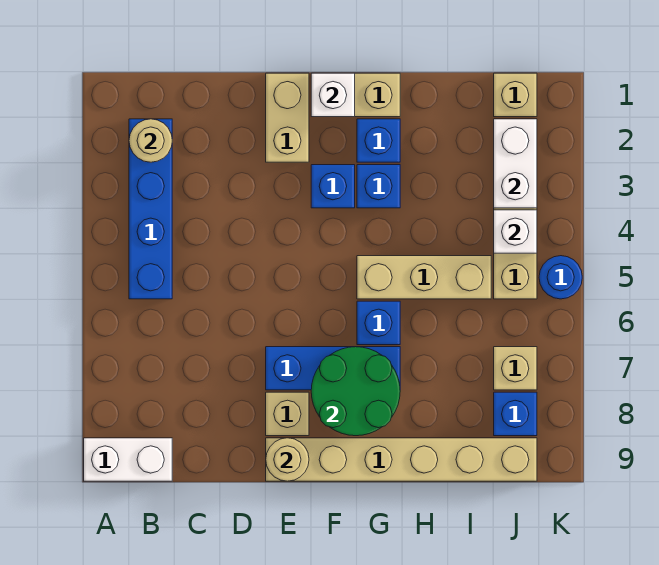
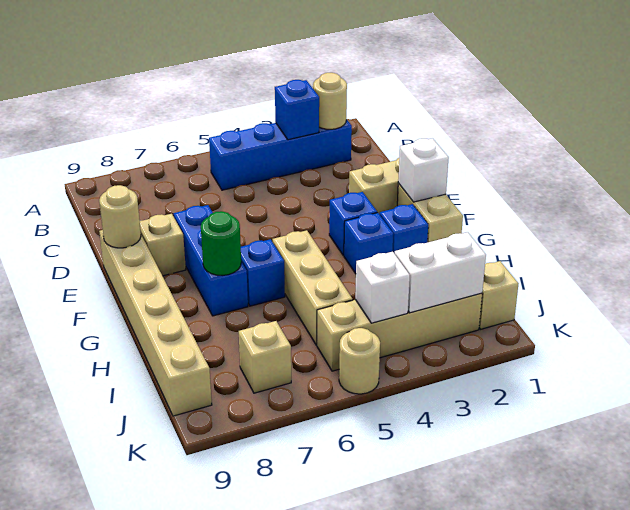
white brick A9:B9 level 1 -> none
green round brick F7:G8 level 2 -> green round brick G7 level 2
blue brick J8 level 1 -> blue brick B3 level 2
blue round brick K5 level 1 -> tan round brick K5 level 1

